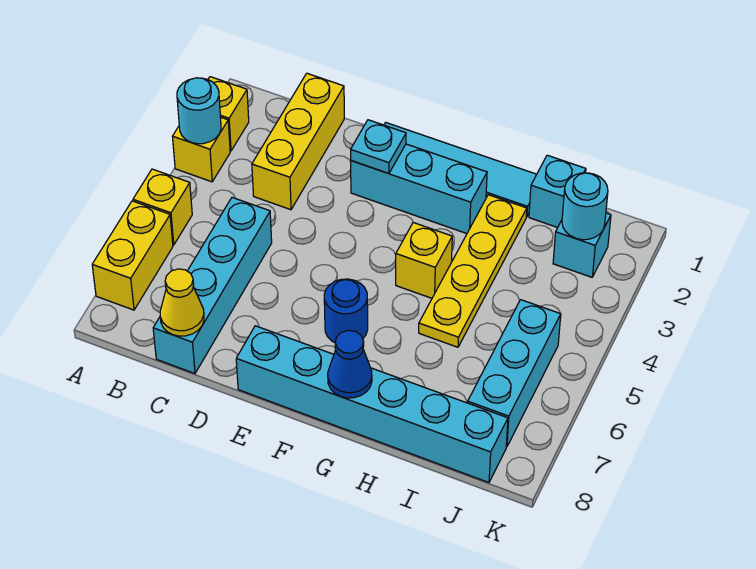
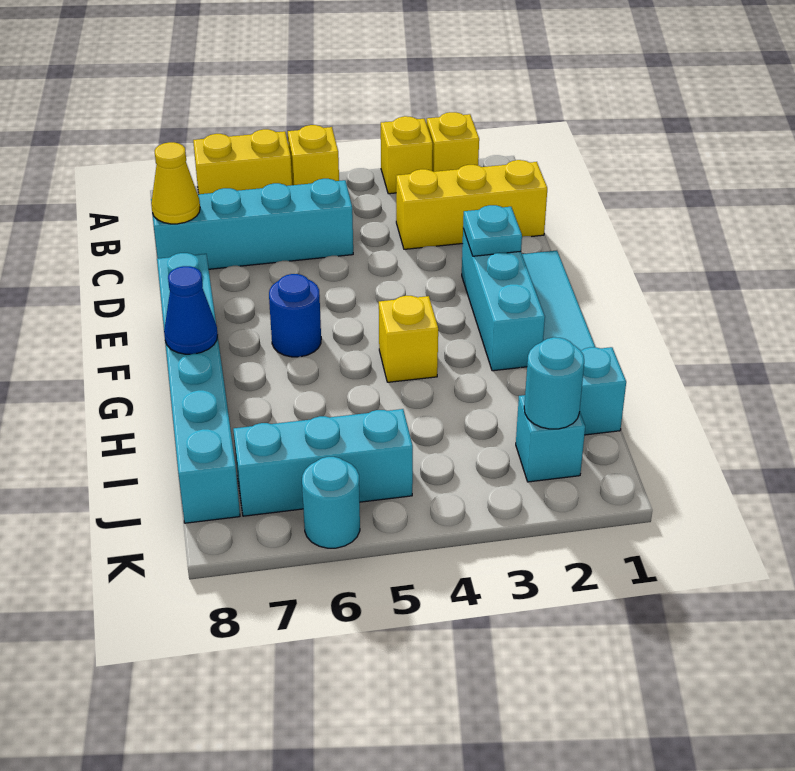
cyan round brick A3 level 2 -> cyan round brick K6 level 1
yellow plate H2:H5 level 1 -> none

